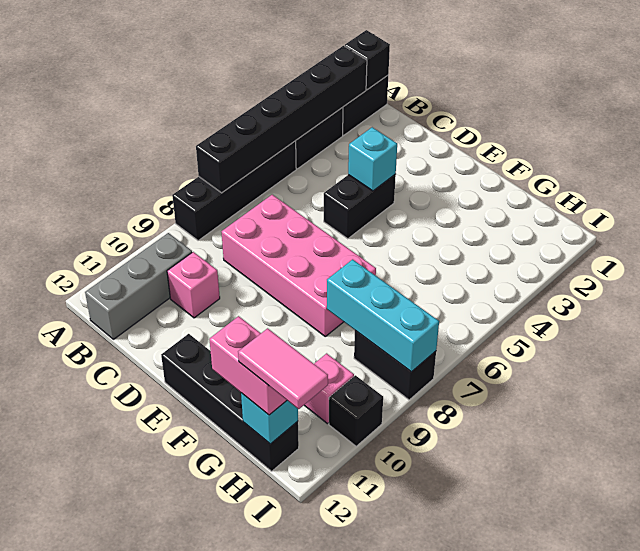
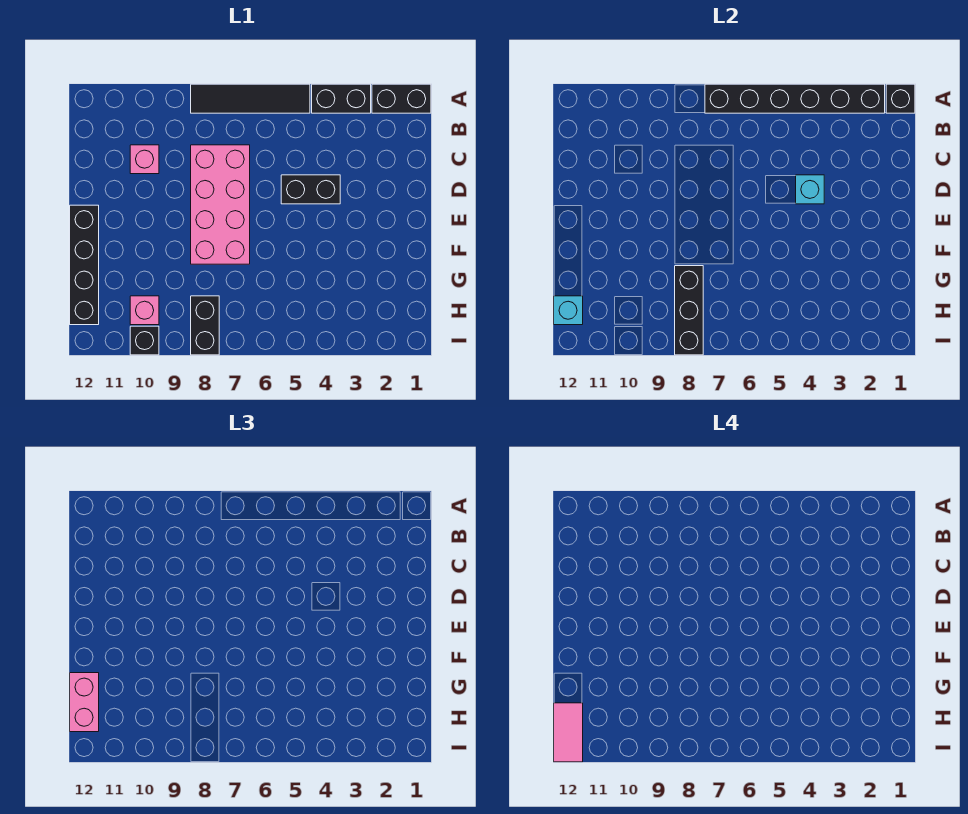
black brick A5:A8 level 1 -> black tile A5:A8 level 1
grey brick B10:B12 level 1 -> none
cyan brick G8:I8 level 2 -> black brick G8:I8 level 2

